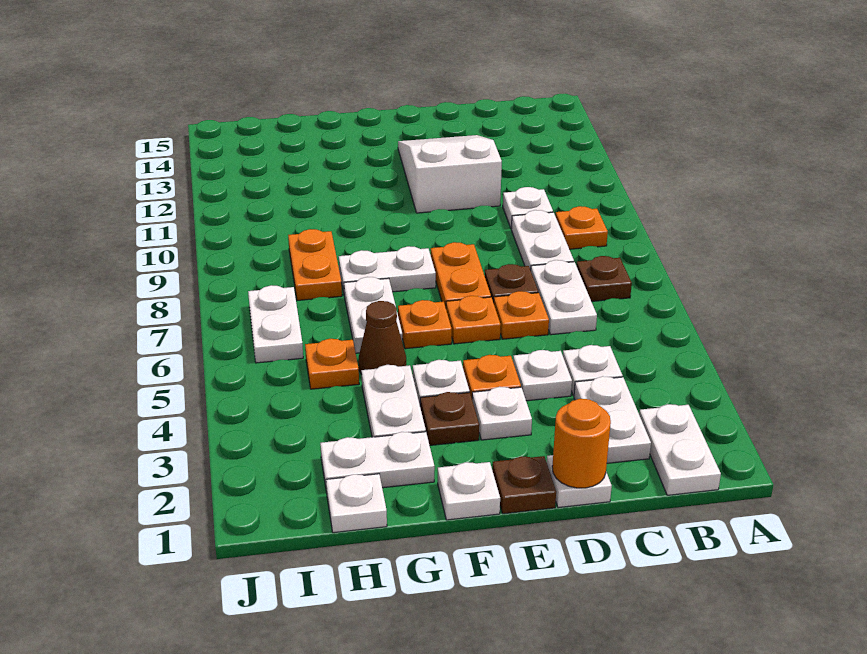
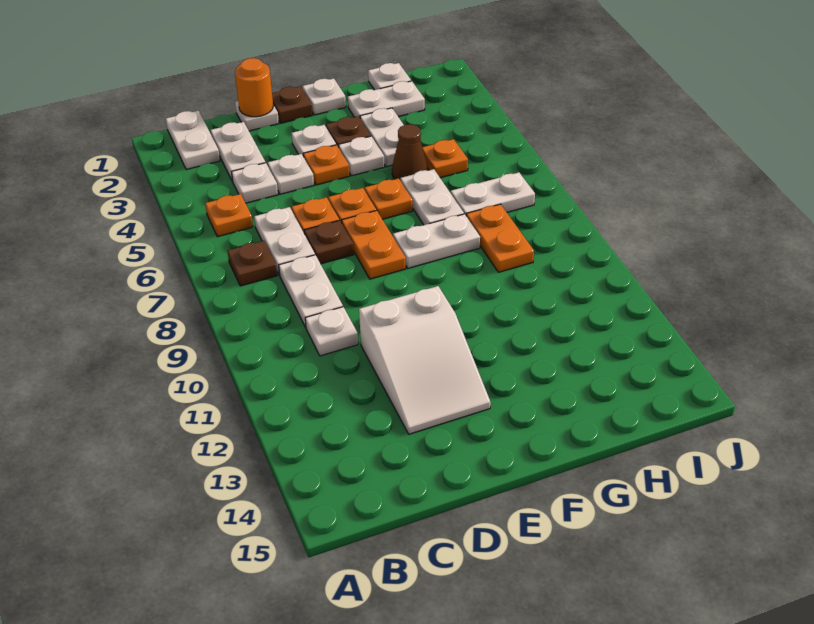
orange plate B9 level 1 -> orange plate B5 level 1
white plate I6:I7 level 1 -> white plate H7:I7 level 1

